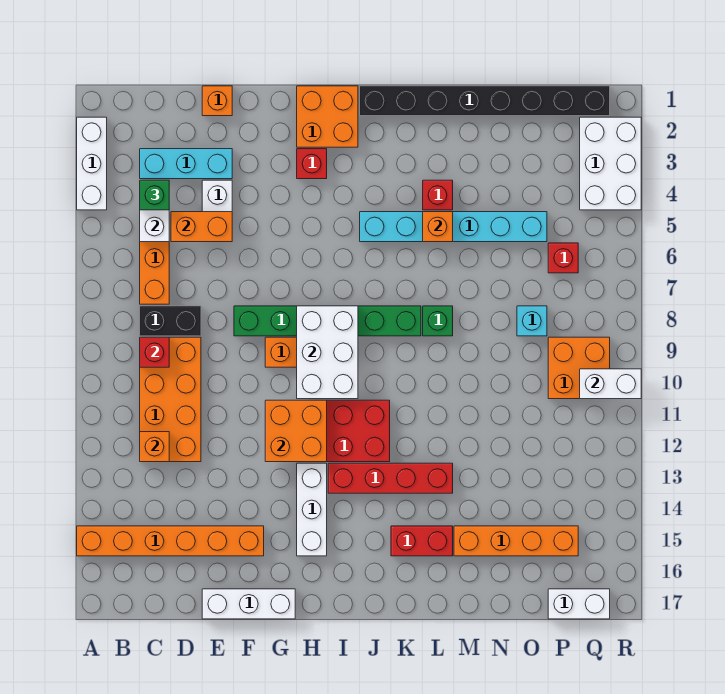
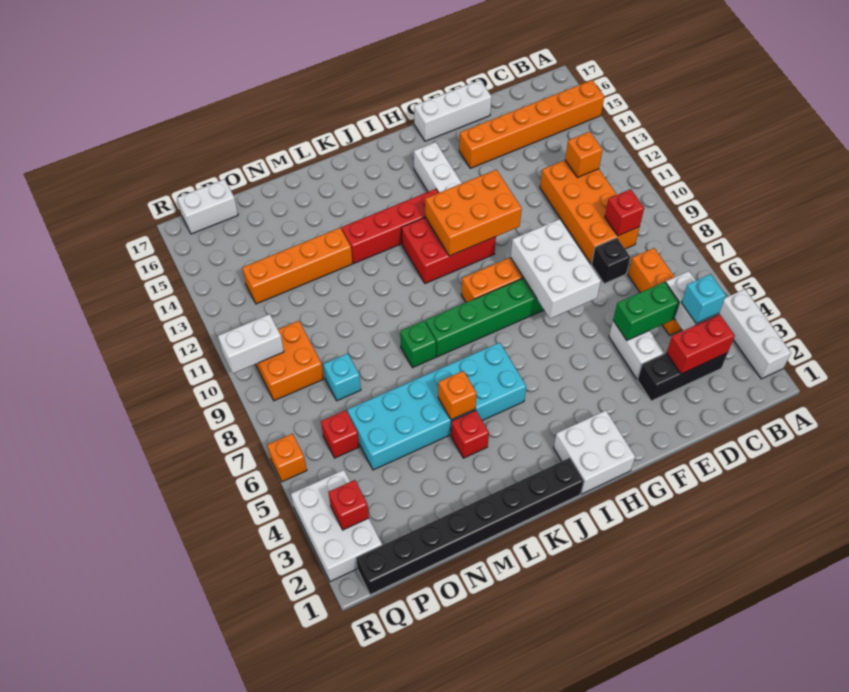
cyan brick C3:E3 level 1 -> black brick C3:E3 level 1
green brick C4 level 3 -> cyan brick C4 level 3
black brick C8:D8 level 1 -> black brick D8 level 1
orange brick D5:E5 level 2 -> green brick D5:E5 level 2
orange brick E1 level 1 -> orange brick R6 level 1
orange brick G11:H12 level 2 -> orange brick G11:I12 level 2
orange brick H1:I2 level 1 -> white brick H1:I2 level 1
red brick H3 level 1 -> red brick Q3 level 2
white brick H8:I10 level 2 -> white brick F7:G9 level 2
cyan brick J5:O5 level 1 -> cyan brick J5:O6 level 1
red brick K15:L15 level 1 -> red brick C3:D3 level 2
orange brick M15:P15 level 1 -> orange brick M13:P13 level 1

